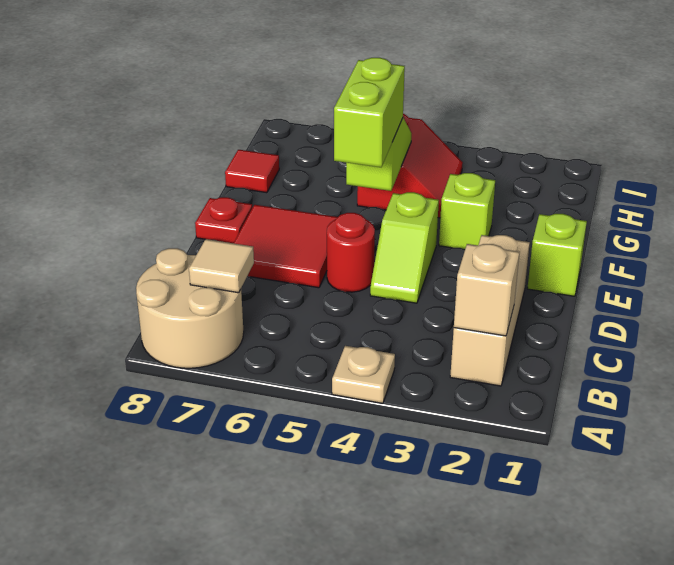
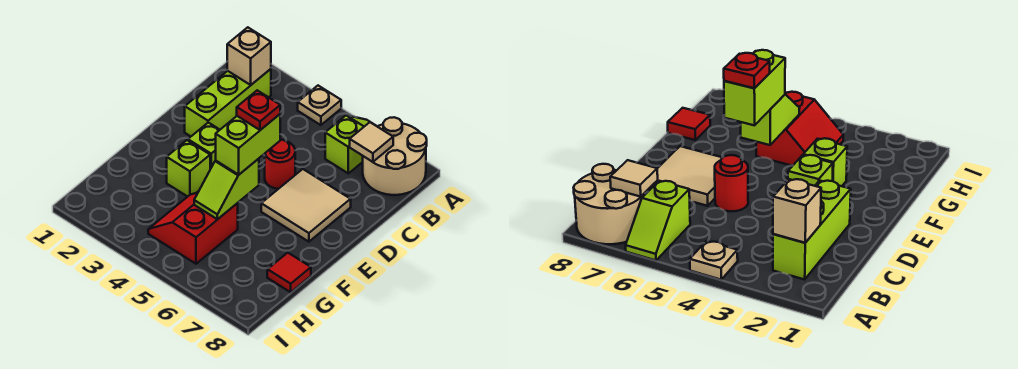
tan brick B2:D2 level 1 -> lime brick B2:D2 level 1
lime slope D4:E4 level 1 top E -> lime slope A6:B6 level 1 top B
red tile D6:E7 level 1 -> tan tile D6:E7 level 1
lime brick E1 level 1 -> lime brick E3 level 1
red plate E8 level 1 -> red plate E5 level 4

